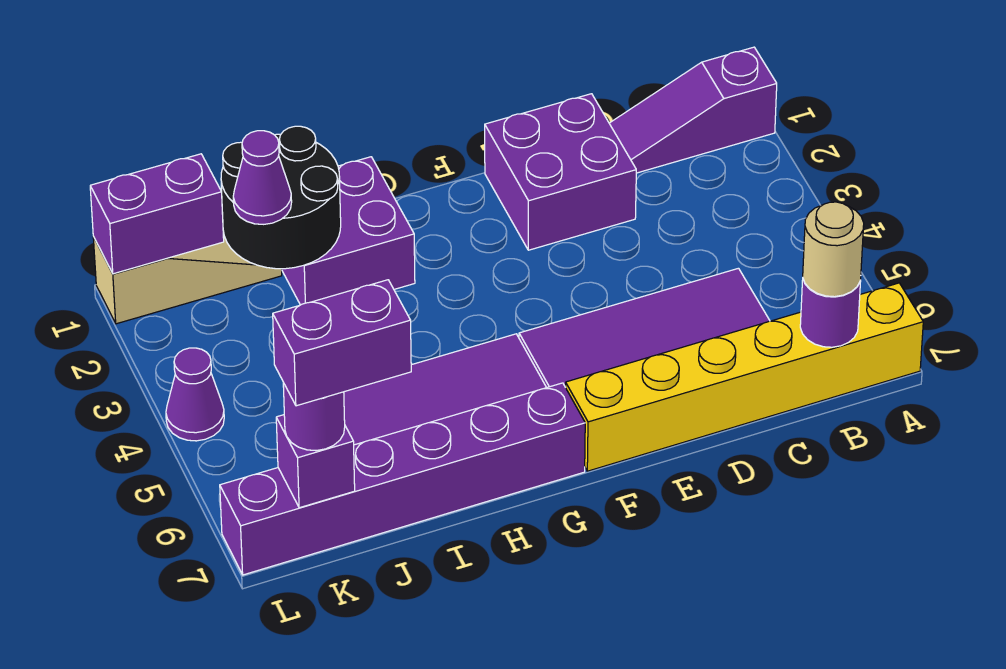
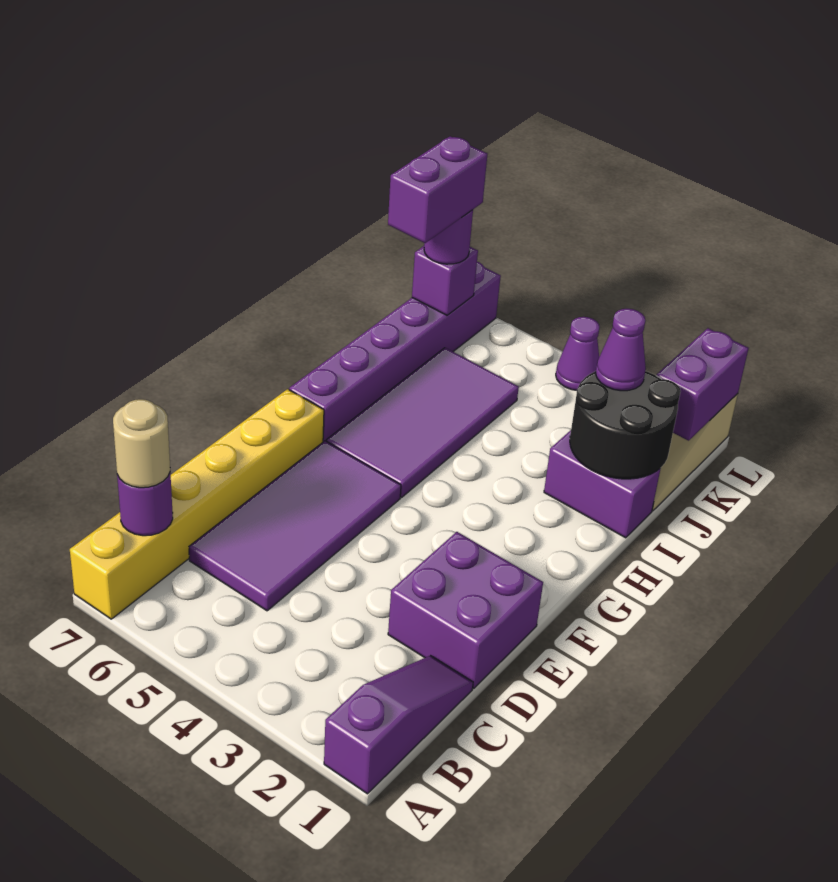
purple brick H1:I2 level 1 -> purple brick I1:I2 level 1

